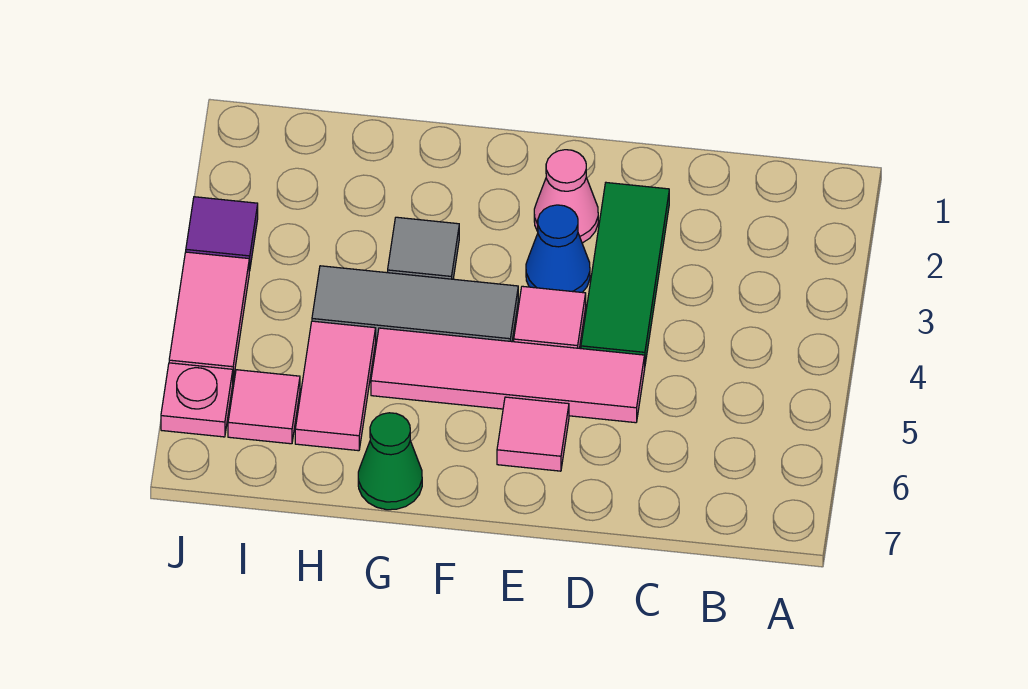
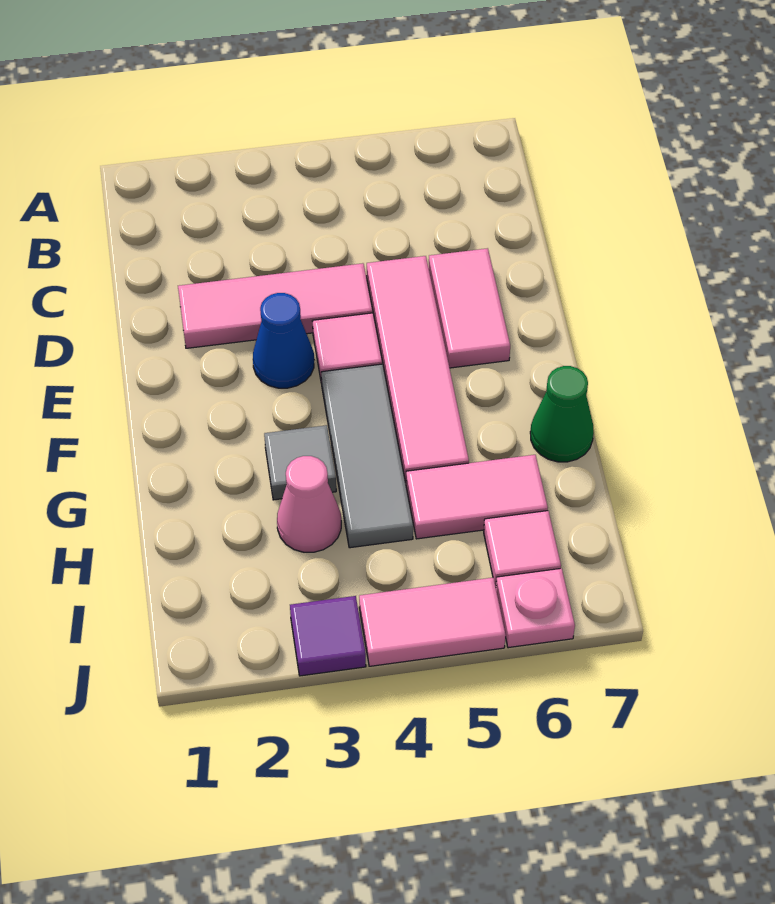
green tile D2:D4 level 1 -> pink tile D2:D4 level 1
pink cone E2 level 1 -> pink cone H3 level 1
pink tile E6 level 1 -> pink tile D6:E6 level 1

